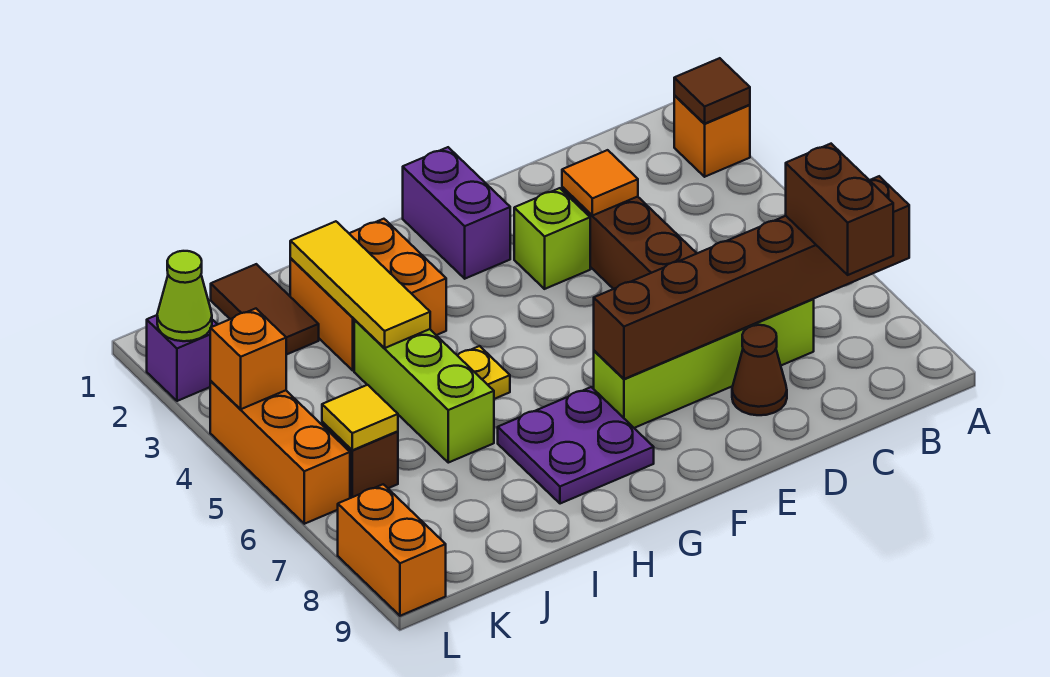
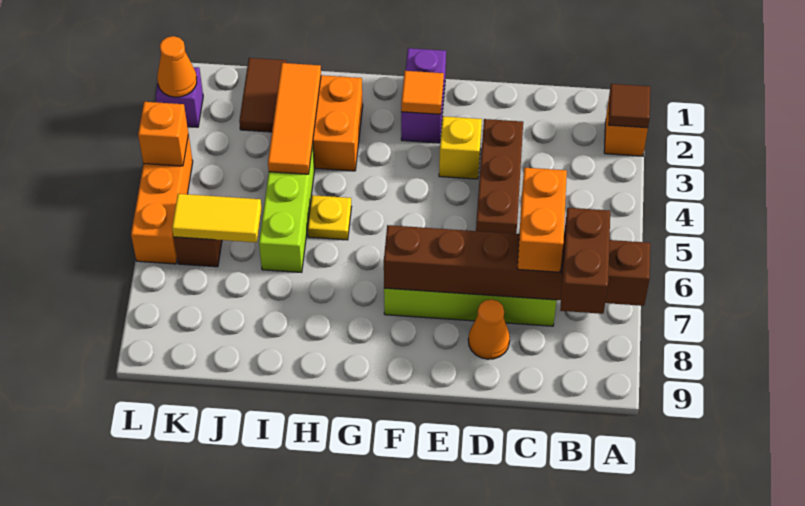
orange tile D3 level 2 -> orange tile F2 level 2
brown cone D8 level 1 -> orange cone D8 level 1
lime brick E3 level 1 -> yellow brick E3 level 1
purple plate G7:H8 level 1 -> none
yellow tile I2:I4 level 2 -> orange tile I2:I4 level 2
yellow tile K6 level 2 -> yellow tile J6:K6 level 2
lime cone L2 level 2 -> orange cone L2 level 2
orange brick L8:L9 level 1 -> orange brick C6:C7 level 3

